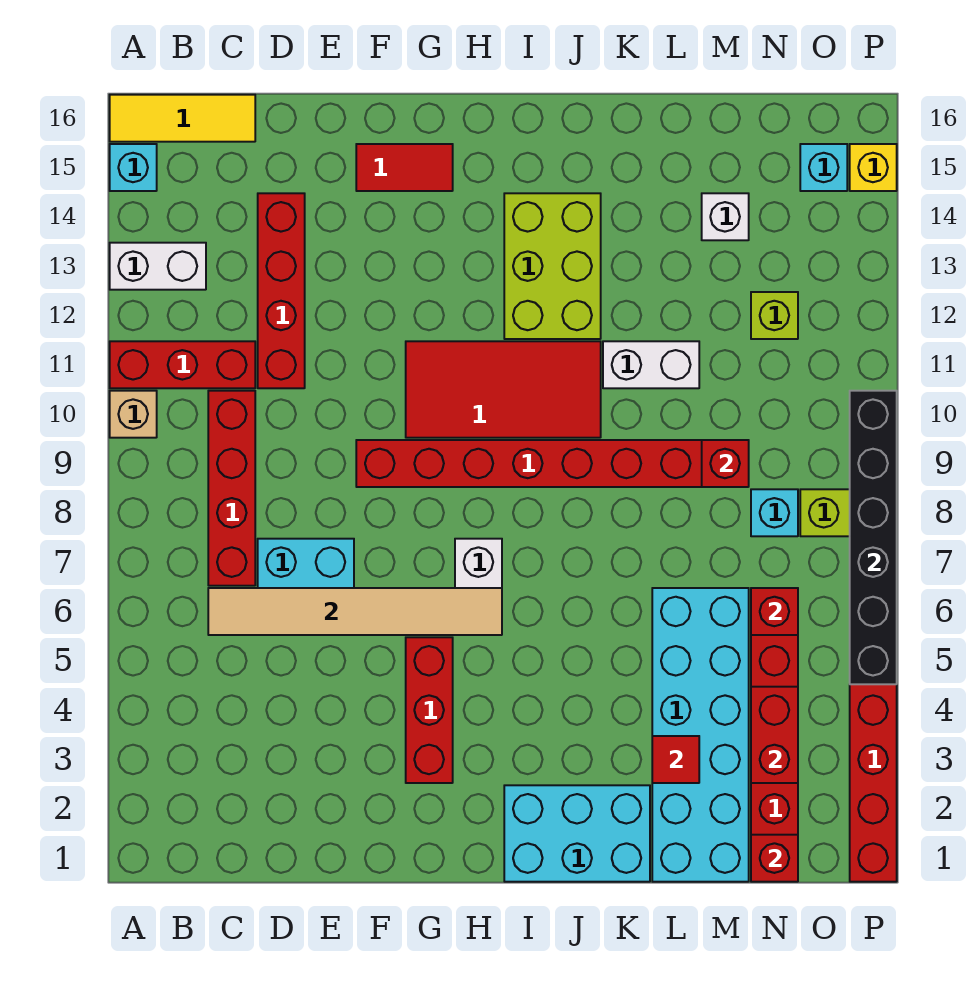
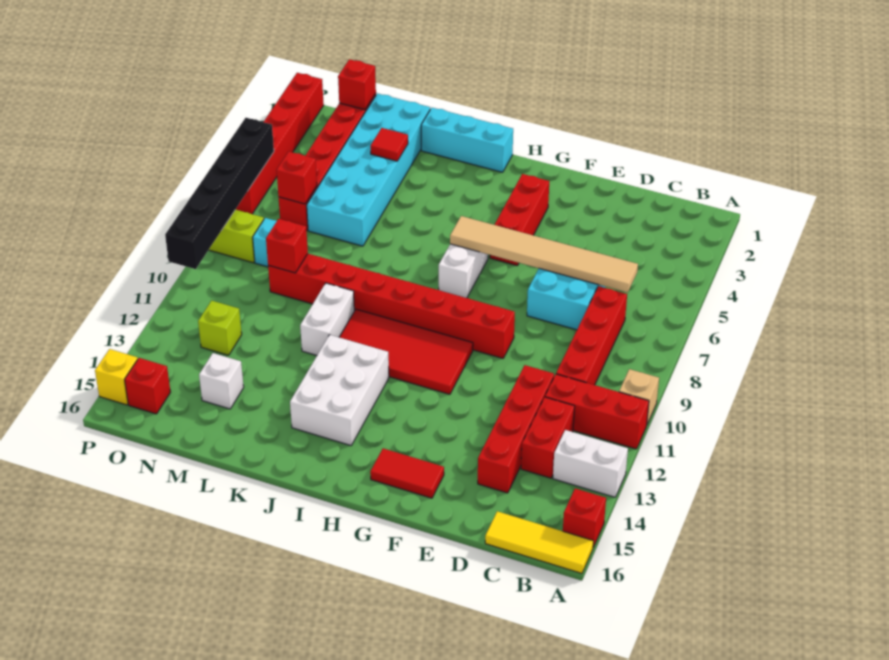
cyan brick A15 level 1 -> red brick A15 level 1
cyan brick I1:K2 level 1 -> cyan brick I1:K1 level 1
lime brick I12:J14 level 1 -> white brick I12:J14 level 1
white brick K11:L11 level 1 -> white brick K10:K11 level 1
red brick N3:N4 level 2 -> red brick C12:C13 level 1
cyan brick O15 level 1 -> red brick O15 level 1

